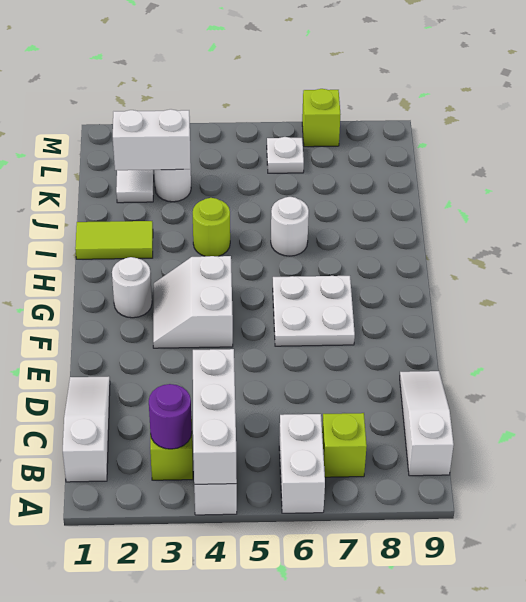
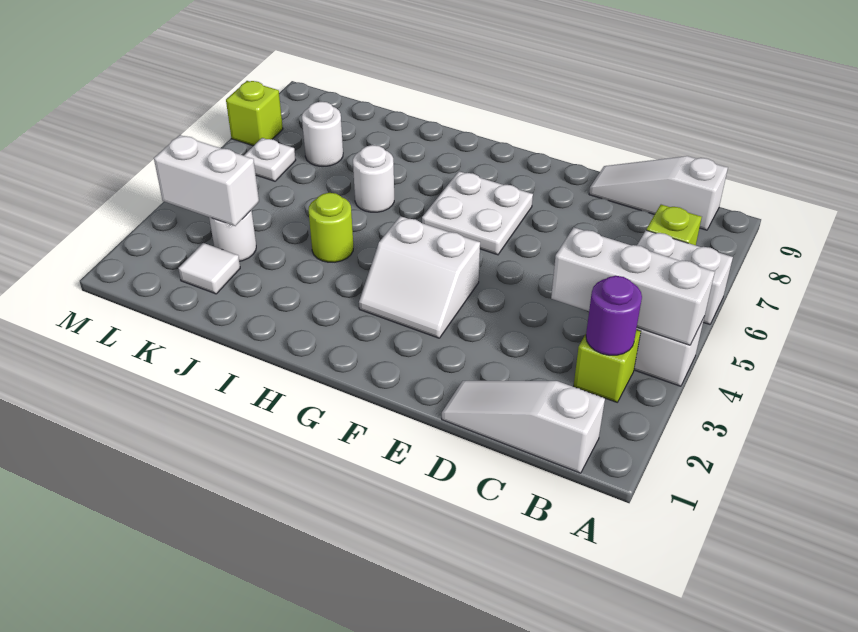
white round brick G2 level 1 -> white round brick K7 level 1
lime tile I1:I2 level 1 -> none
white brick K2:K3 level 2 -> white brick K3:L3 level 2

